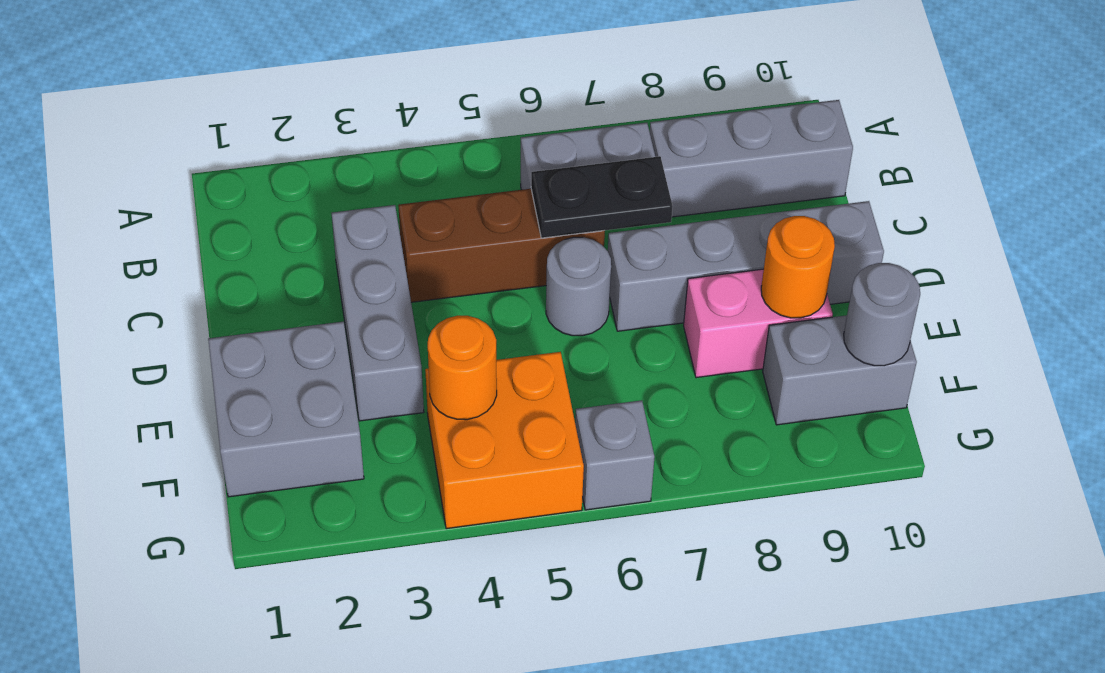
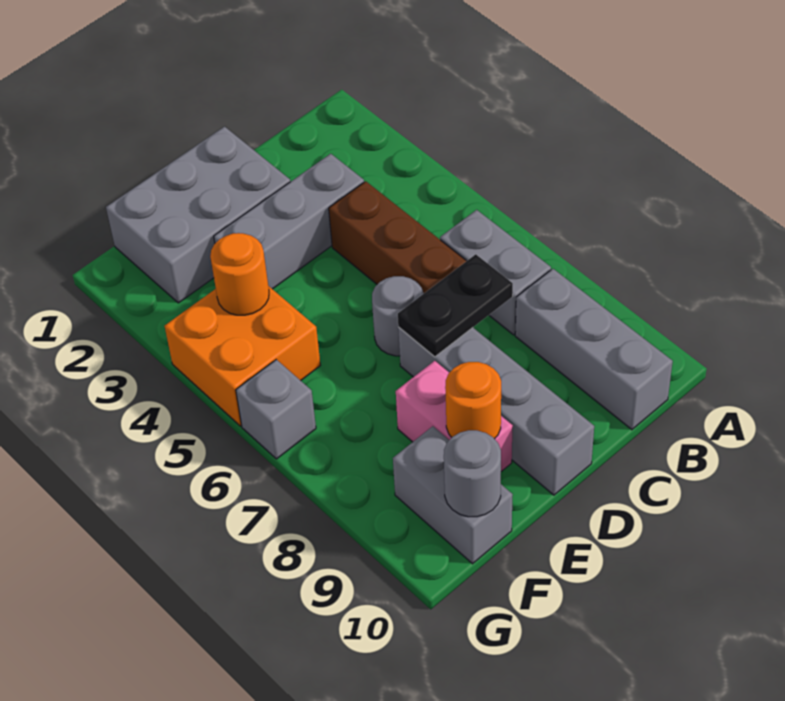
black plate C6:C7 level 2 -> black plate C7:D7 level 2
grey brick E1:F2 level 1 -> grey brick D1:F2 level 1

